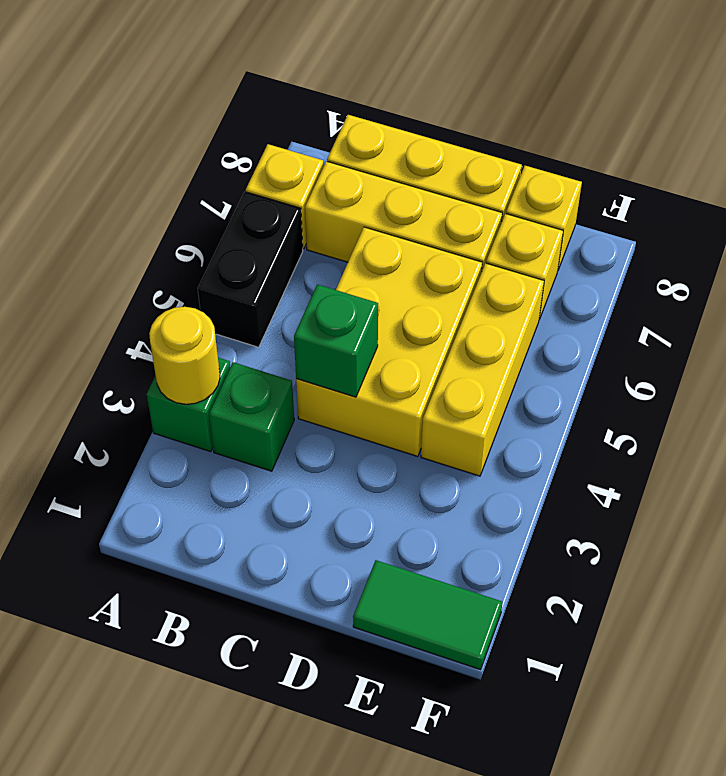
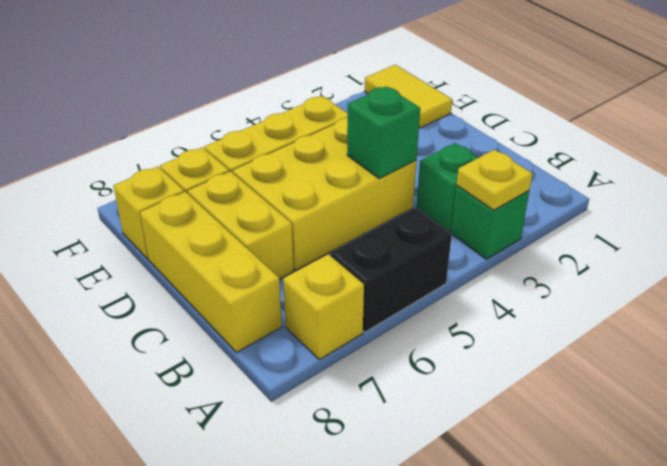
yellow round brick A3 level 2 -> yellow plate A3 level 2
yellow brick B7:D7 level 1 -> yellow brick C7:D7 level 1
green tile E1:F1 level 1 -> yellow tile E1:F1 level 1

